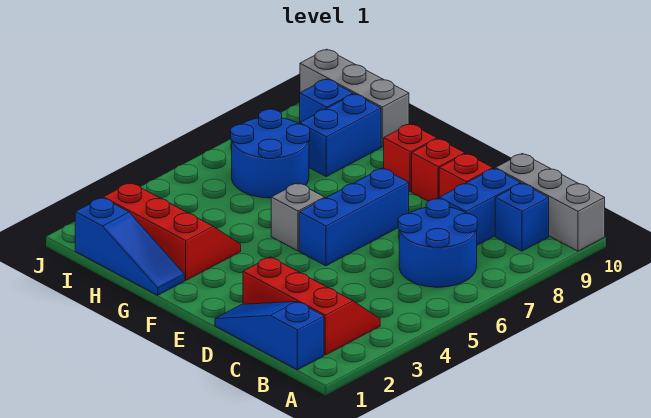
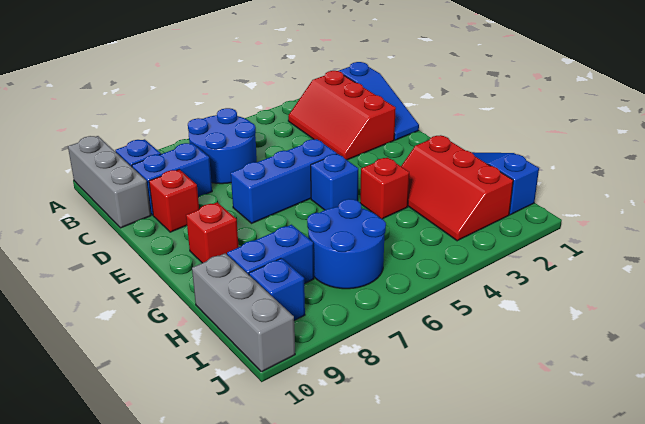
red brick E9 level 1 -> red brick G4 level 1
grey brick F5 level 1 -> blue brick F5 level 1

